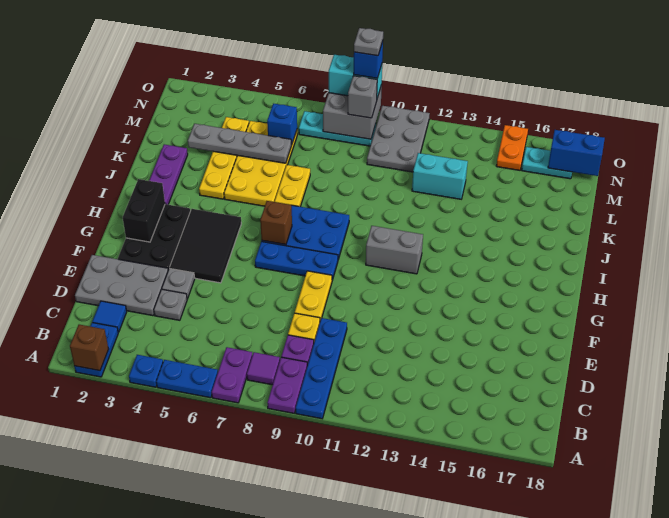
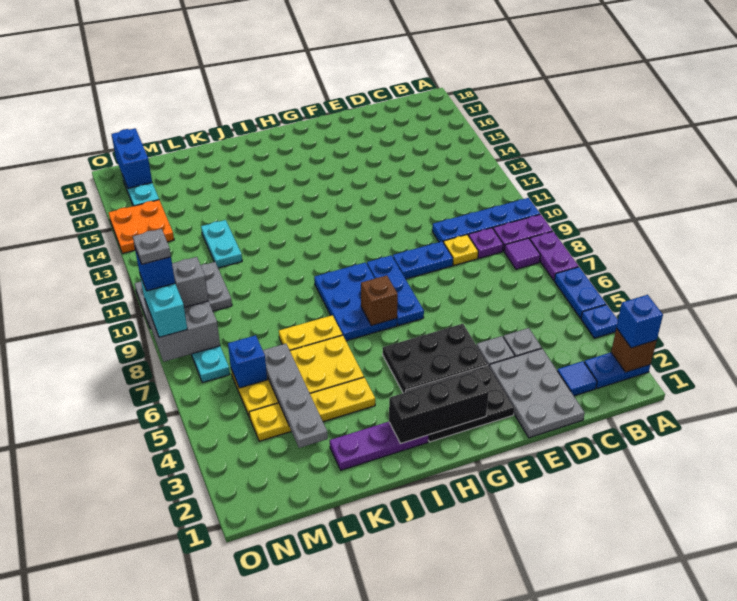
none -> blue brick A2 level 3
purple plate A7:B7 level 1 -> purple plate A7:A8 level 1
yellow plate E9:F9 level 1 -> blue plate E9:F9 level 1
black tile F4:H5 level 1 -> black plate F4:H5 level 1
black brick G2:H2 level 2 -> black brick G2:I2 level 2
grey brick H11:H12 level 1 -> none
cyan brick L12:L13 level 1 -> cyan plate L12:L13 level 1
orange plate N15:O15 level 1 -> orange plate N14:O15 level 1

